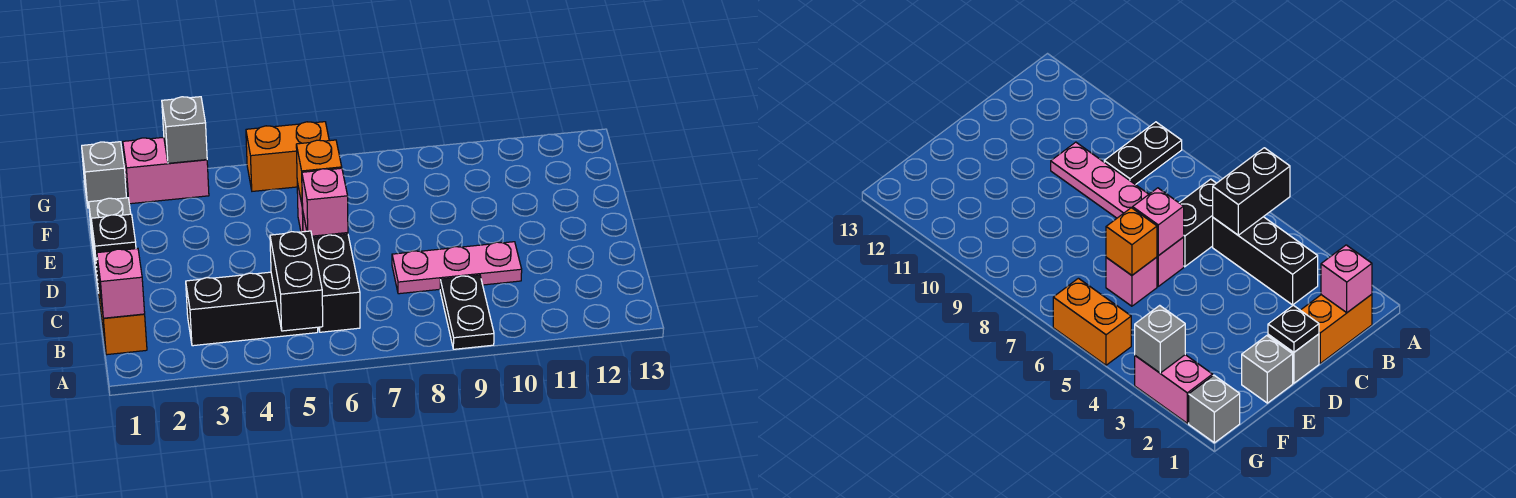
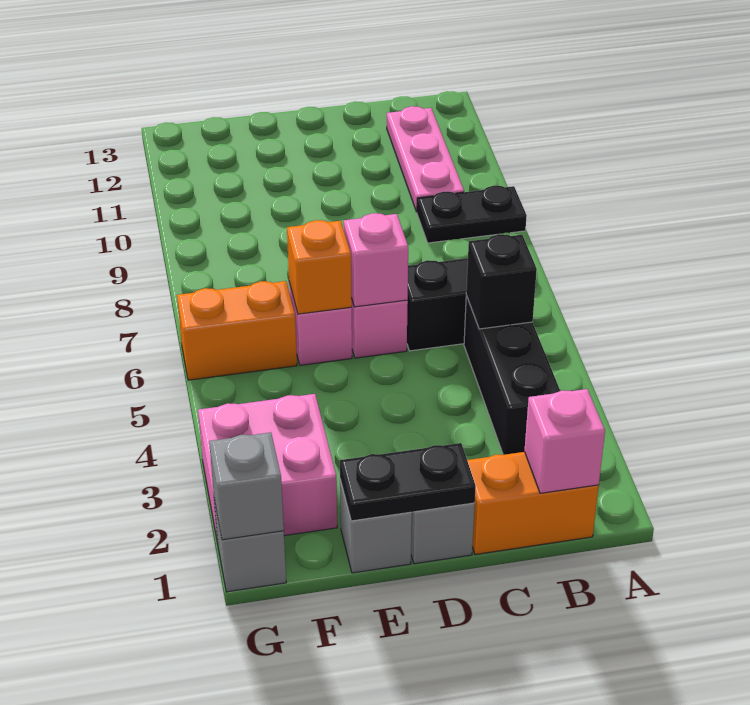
black brick A5:B5 level 2 -> black brick B5 level 2
pink plate C8:C10 level 1 -> pink plate B10:B12 level 1
black plate D1 level 2 -> black plate D1:E1 level 2
pink brick G2:G3 level 1 -> pink brick F2:G3 level 1
grey brick G3 level 2 -> grey brick G1 level 2
orange brick G5:G6 level 1 -> orange brick F6:G6 level 1

